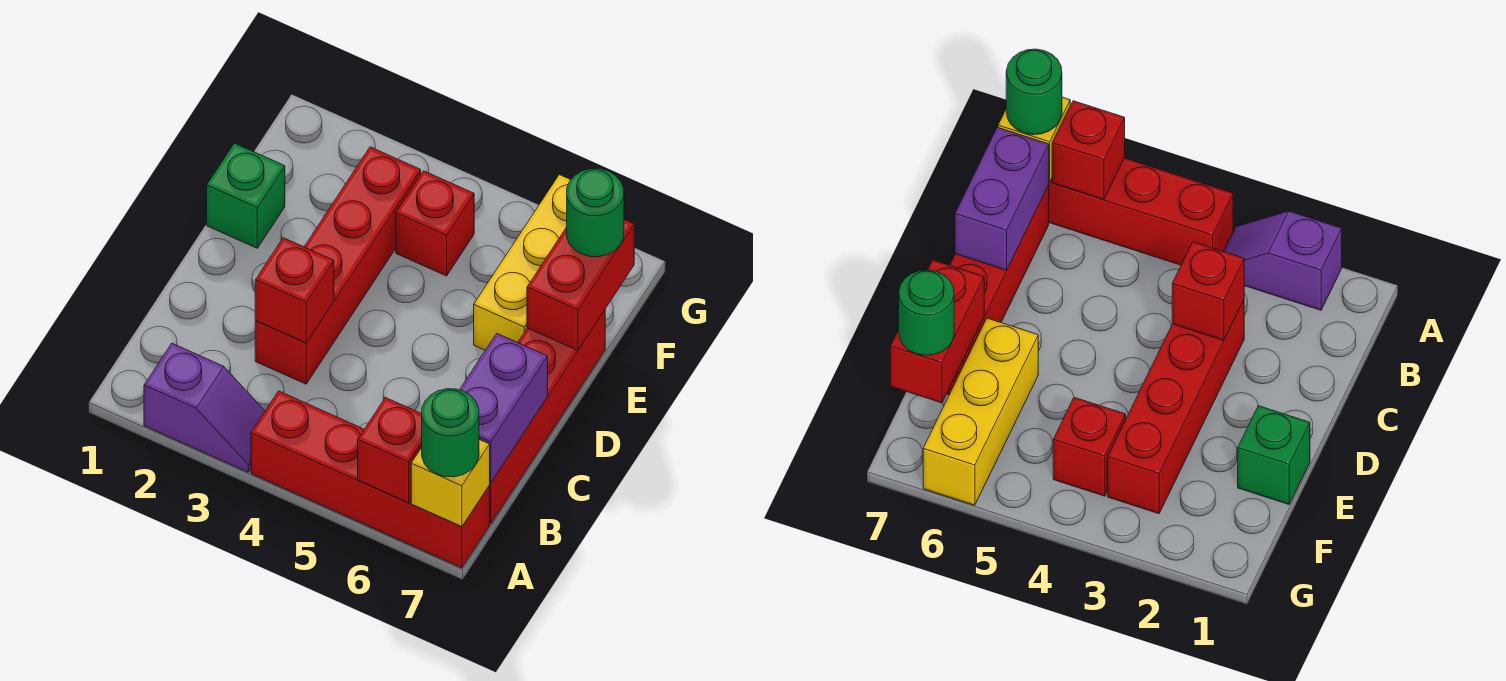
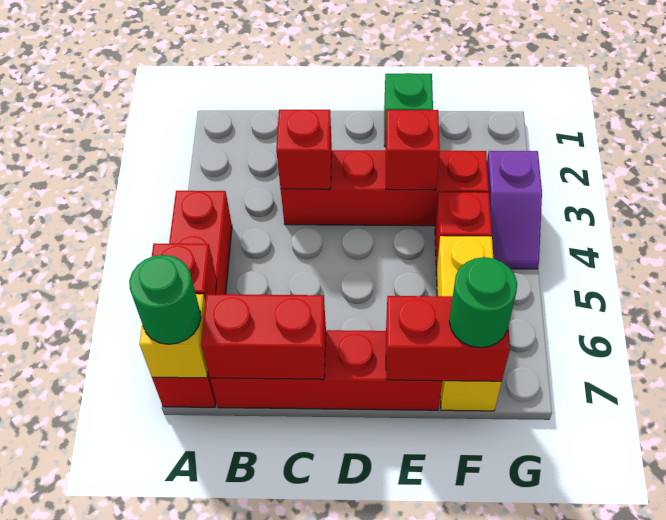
purple slope A2:A3 level 1 top 2 -> purple slope G3:G4 level 1 top 3
purple brick B7:C7 level 2 -> red brick B7:C7 level 2
none -> red brick E3 level 2
yellow brick E6:G6 level 1 -> yellow brick F5:F7 level 1

